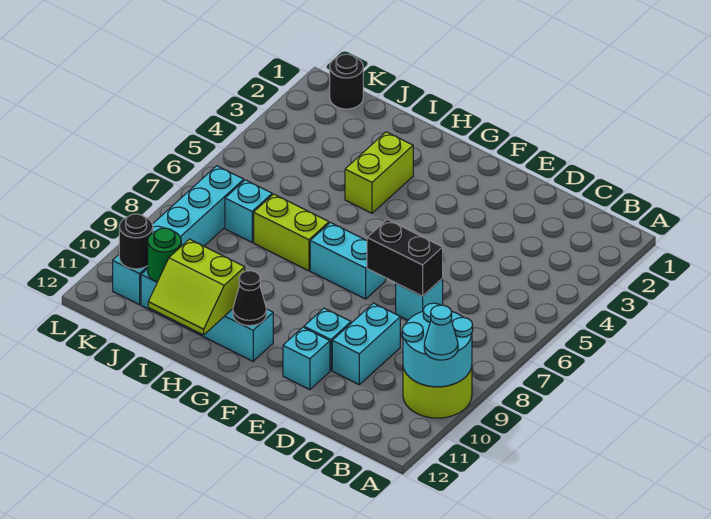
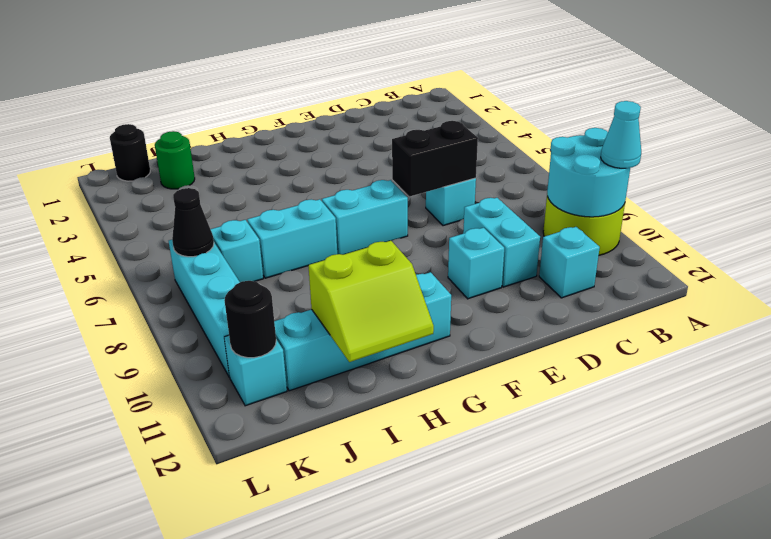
cyan brick E11 level 1 -> cyan brick C11 level 1
black cone G11 level 2 -> black cone K7 level 2
lime brick H3:H4 level 1 -> none
lime brick H7:I7 level 1 -> cyan brick H7:I7 level 1
green round brick J11 level 2 -> green round brick J2 level 1

